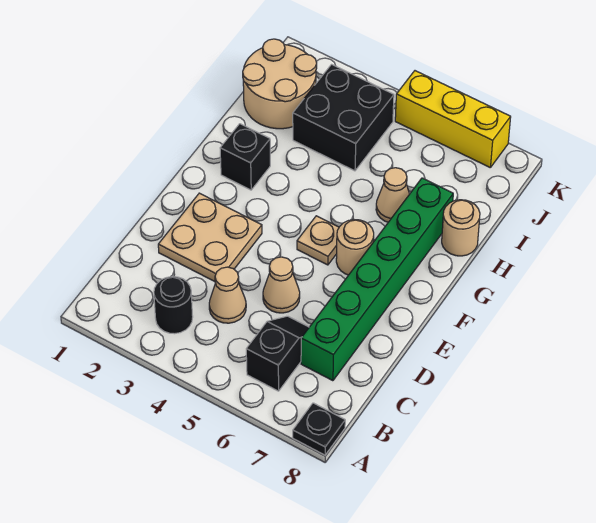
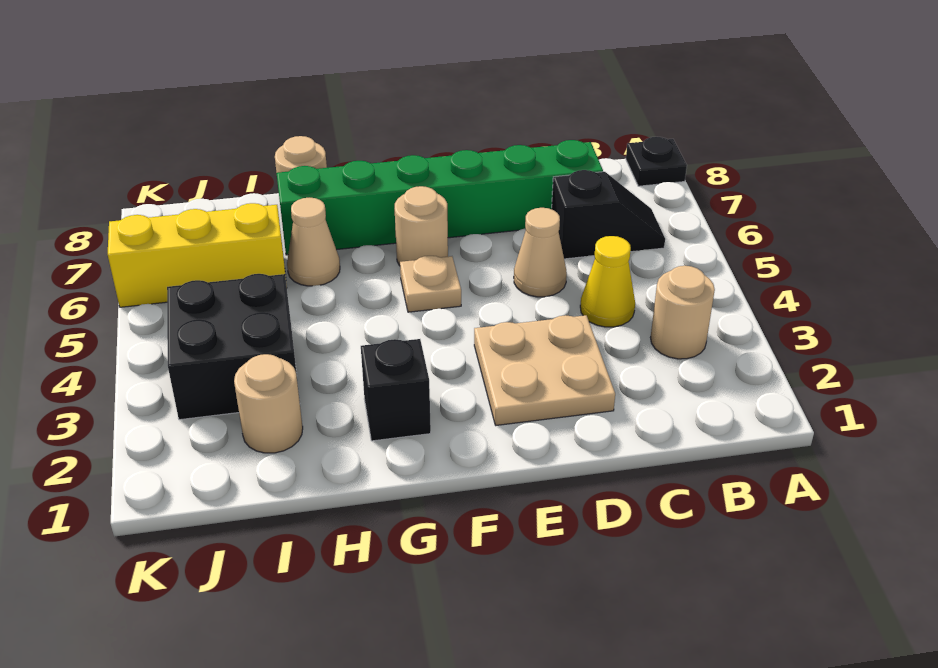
black round brick B3 level 1 -> tan round brick B3 level 1
black slope B6:C6 level 1 top B -> black slope B6:C6 level 1 top C
tan cone C4 level 1 -> yellow cone C4 level 1
tan round brick I1:J2 level 1 -> tan round brick I2 level 1
yellow brick K5:K7 level 1 -> yellow brick I6:K6 level 1

